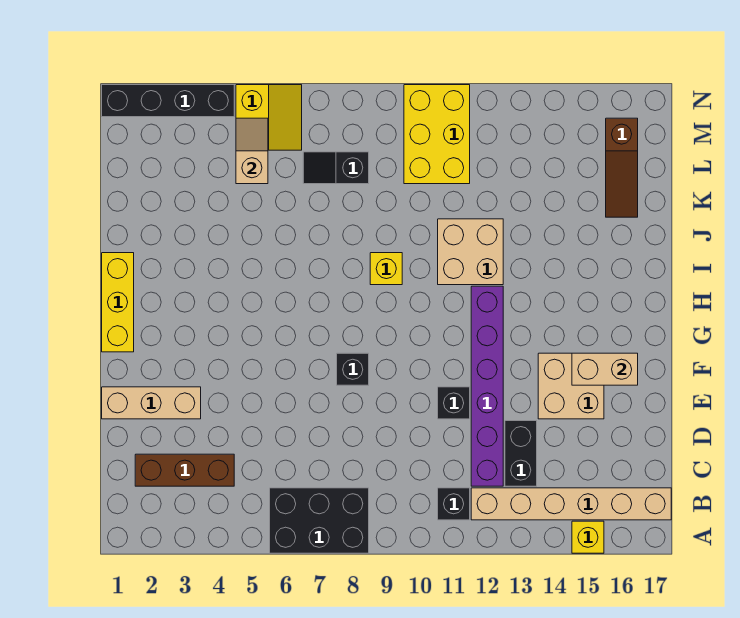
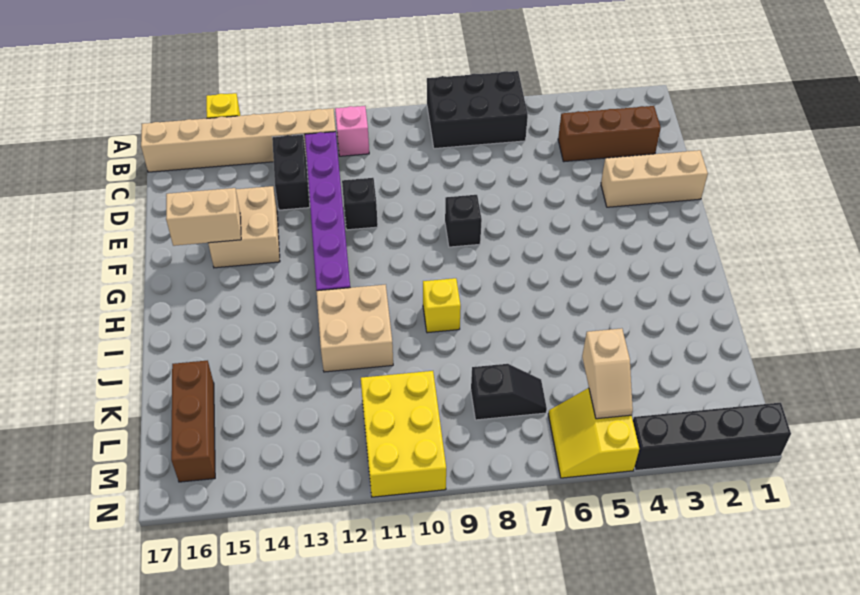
black brick B11 level 1 -> pink brick B11 level 1
yellow brick G1:I1 level 1 -> none
brown slope K16:M16 level 1 top M -> brown brick K16:M16 level 1

